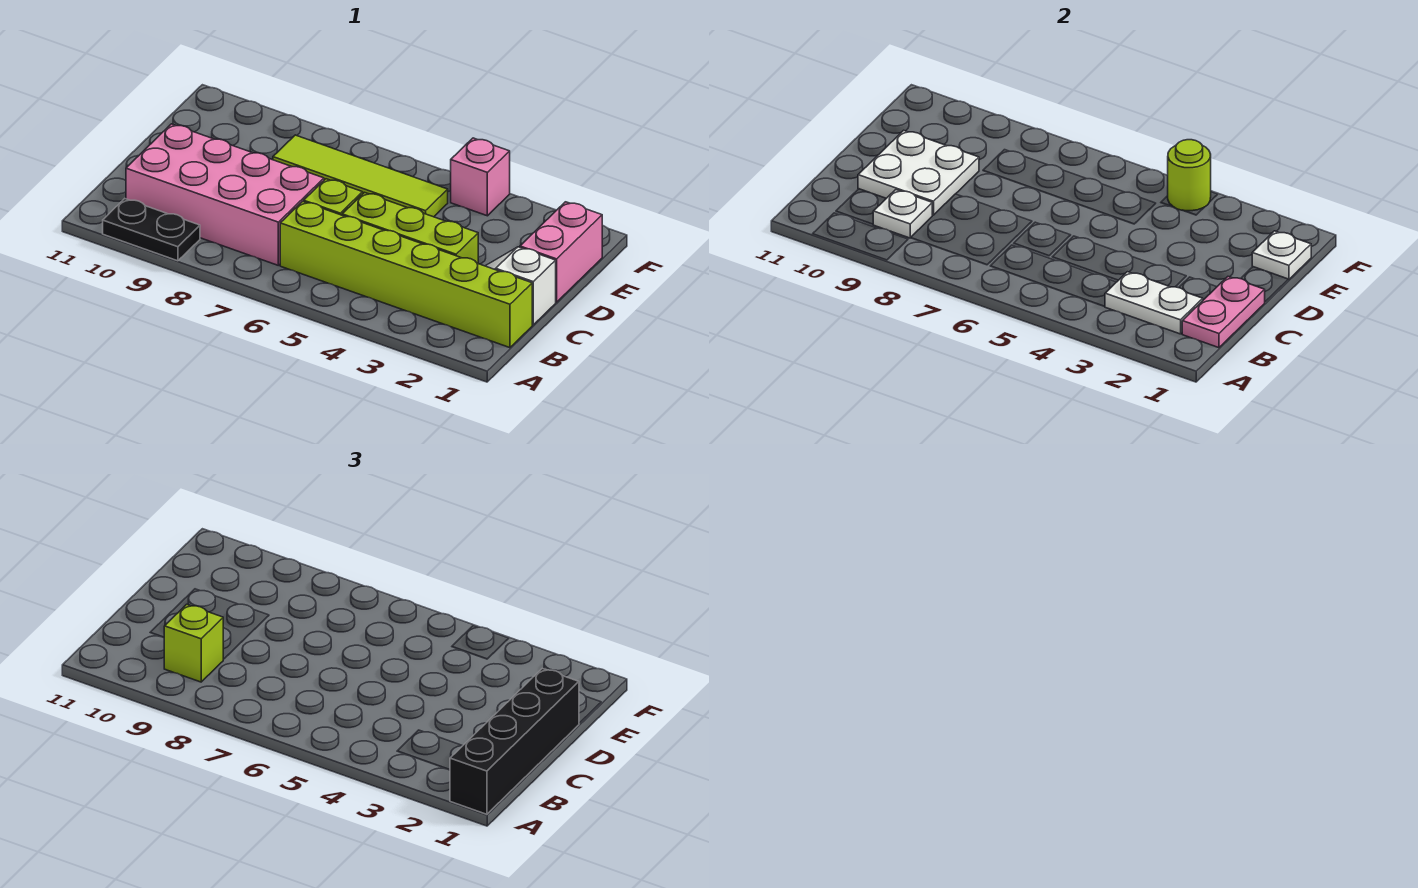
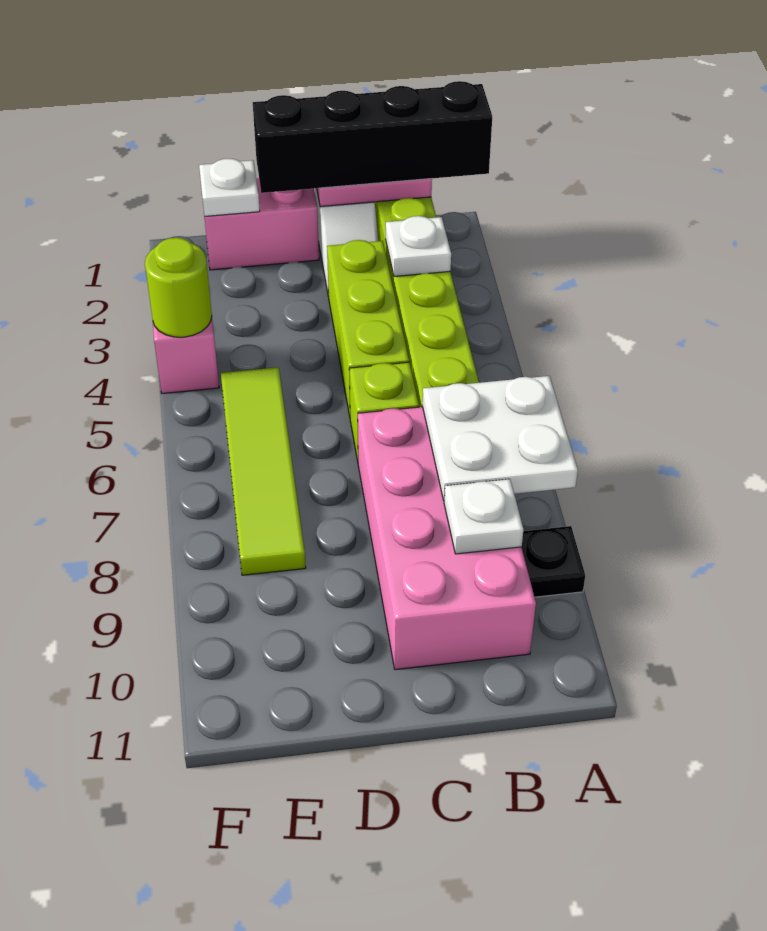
black plate A9:A10 level 1 -> black plate A9 level 1
white plate B2:B3 level 2 -> white plate B3 level 2
lime brick B9 level 3 -> none
white plate C9:D10 level 2 -> white plate A7:B8 level 2

